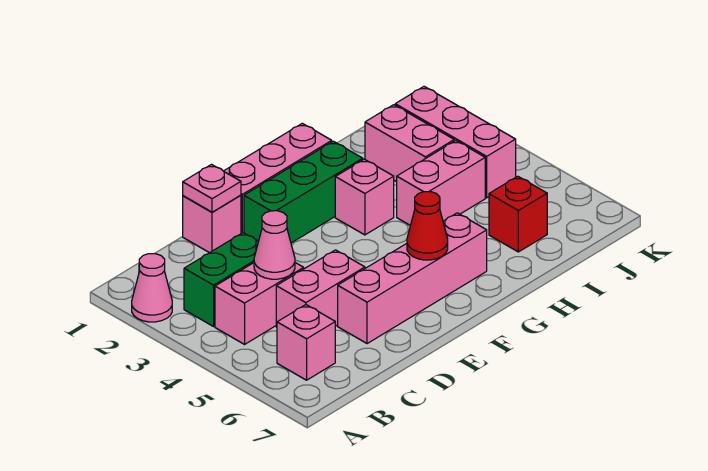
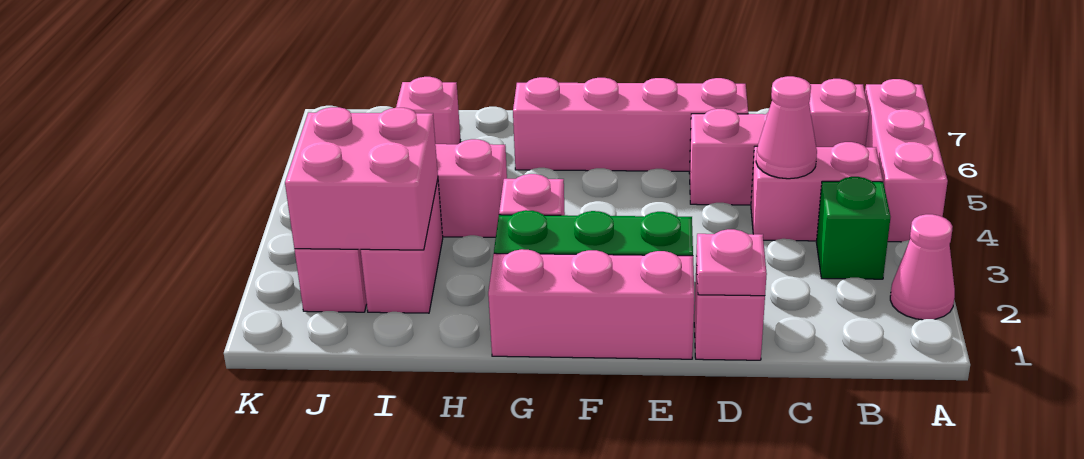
none -> pink brick A4:A6 level 1
green brick B3:C3 level 1 -> green brick B3 level 1
red cone F6 level 2 -> none
none -> pink brick I2:J3 level 2
red brick I6 level 1 -> pink brick I6 level 1

